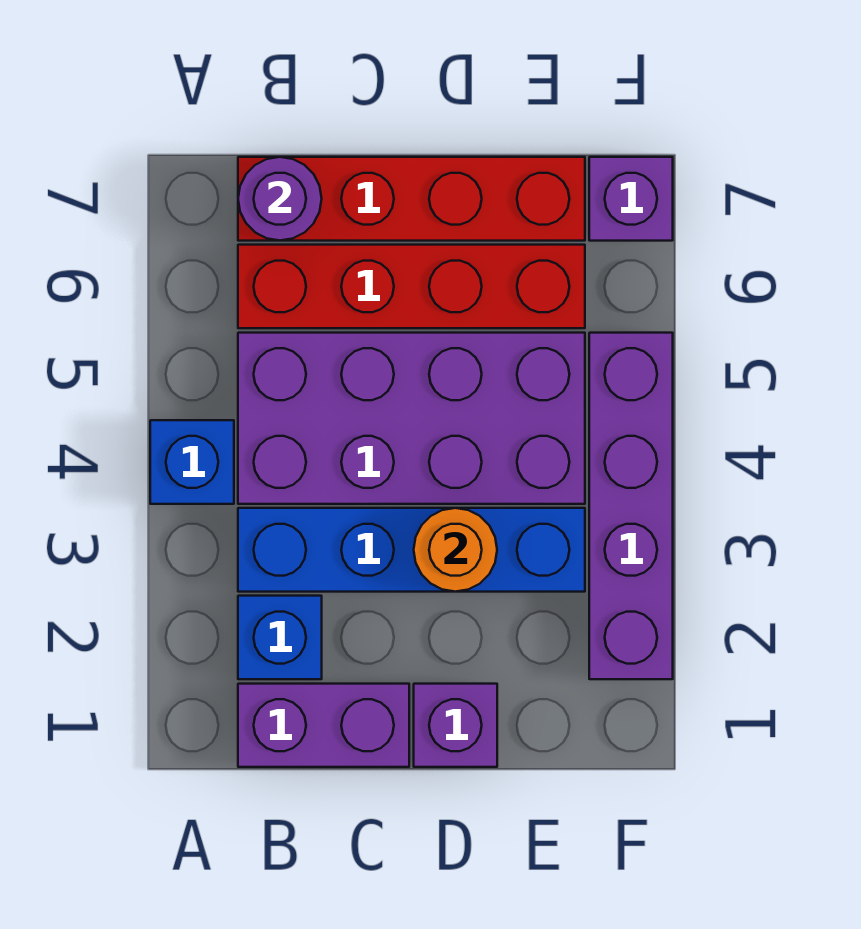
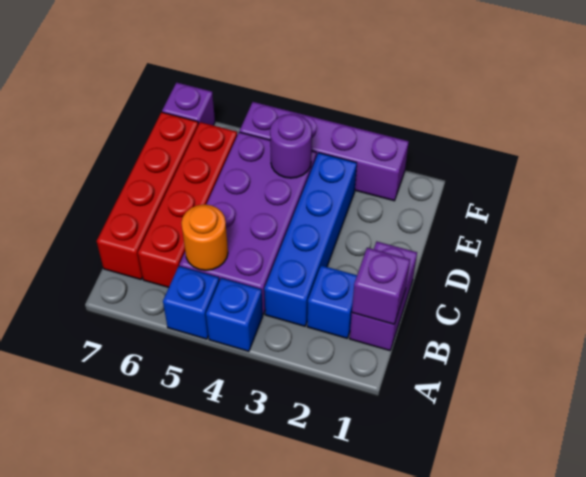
none -> blue brick A5 level 1
purple round brick B7 level 2 -> purple round brick E4 level 2
purple brick D1 level 1 -> purple brick B1 level 2
orange round brick D3 level 2 -> orange round brick B5 level 2

